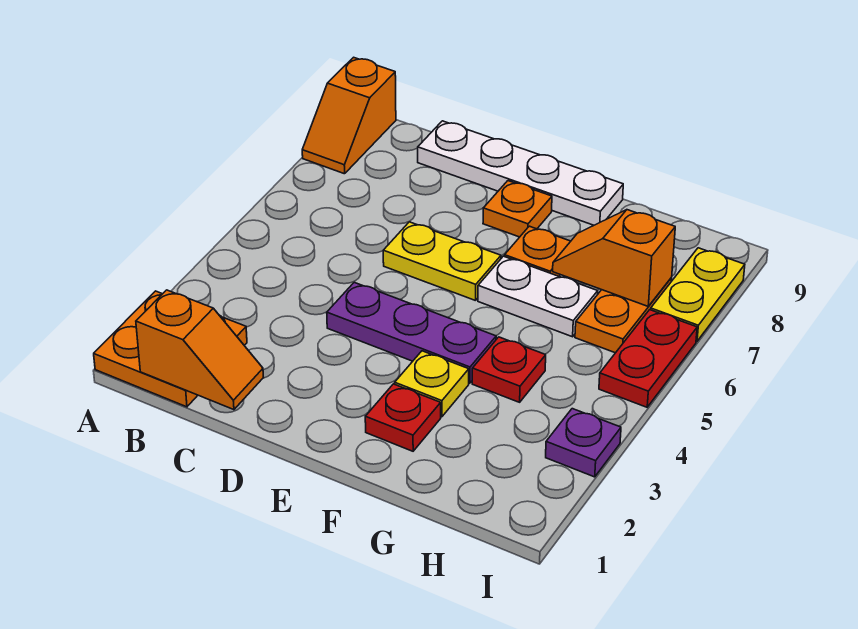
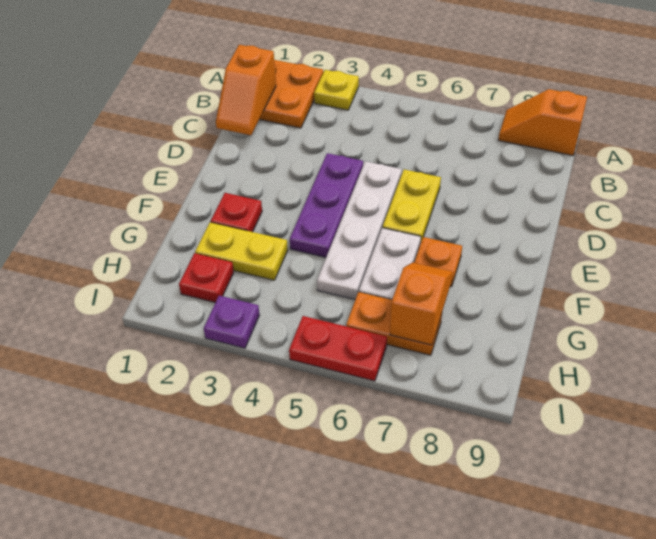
white plate C9:F9 level 1 -> white plate D5:G5 level 1
orange plate E8 level 1 -> none
yellow plate F3 level 1 -> yellow plate A3 level 1
red plate G4 level 1 -> red plate H2 level 1
yellow plate I7:I8 level 1 -> yellow plate G2:G3 level 1

